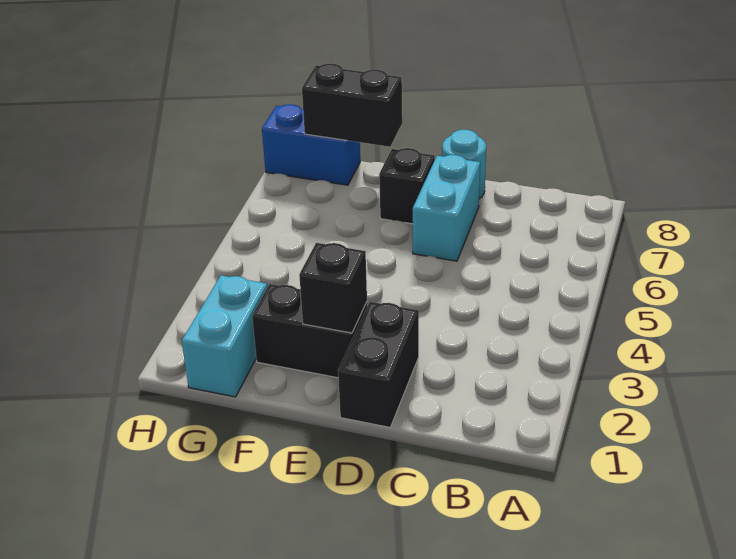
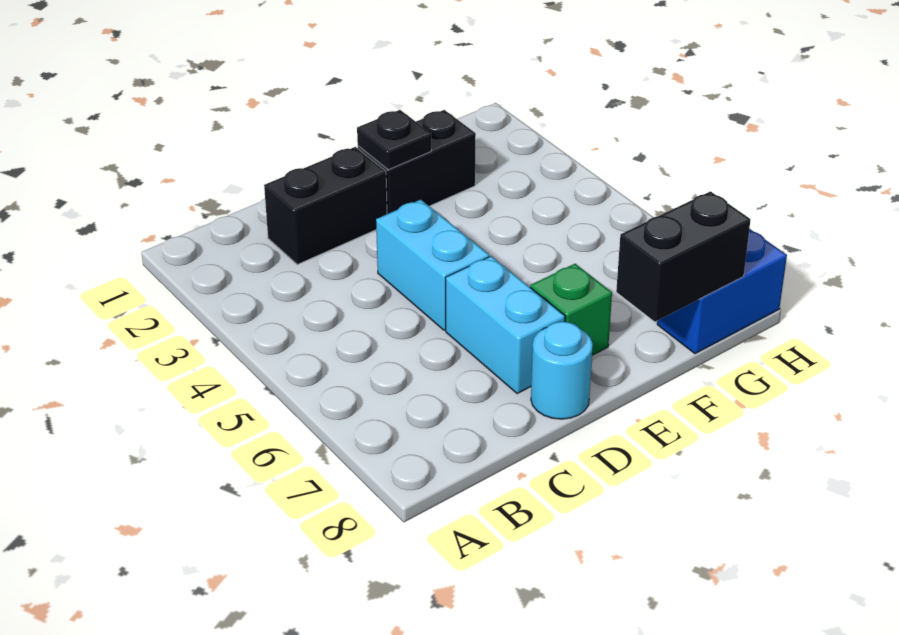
black brick D1:D2 level 1 -> black brick C2:D2 level 1
black brick E2 level 2 -> black plate E2 level 2
black brick E7 level 1 -> green brick E7 level 1
cyan brick G1:G2 level 1 -> cyan brick D4:D5 level 1

